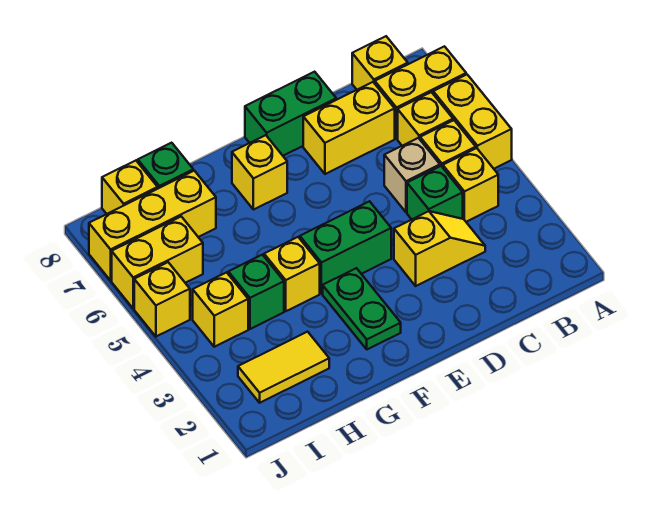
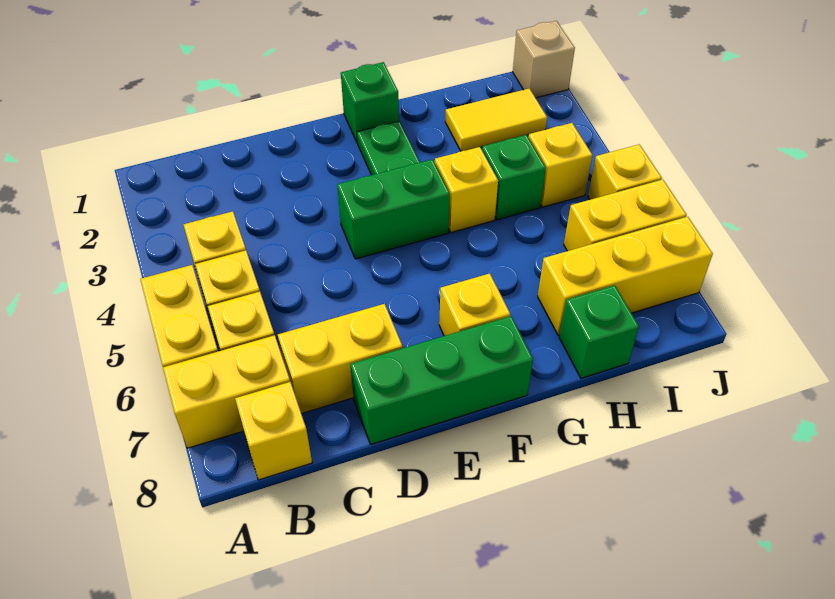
yellow slope C3:D3 level 1 top D -> none
green brick C4 level 1 -> green brick F1 level 1
tan brick C5 level 1 -> tan brick J1 level 1
green brick D8:E8 level 1 -> green brick D8:F8 level 1
yellow brick I8 level 1 -> none

